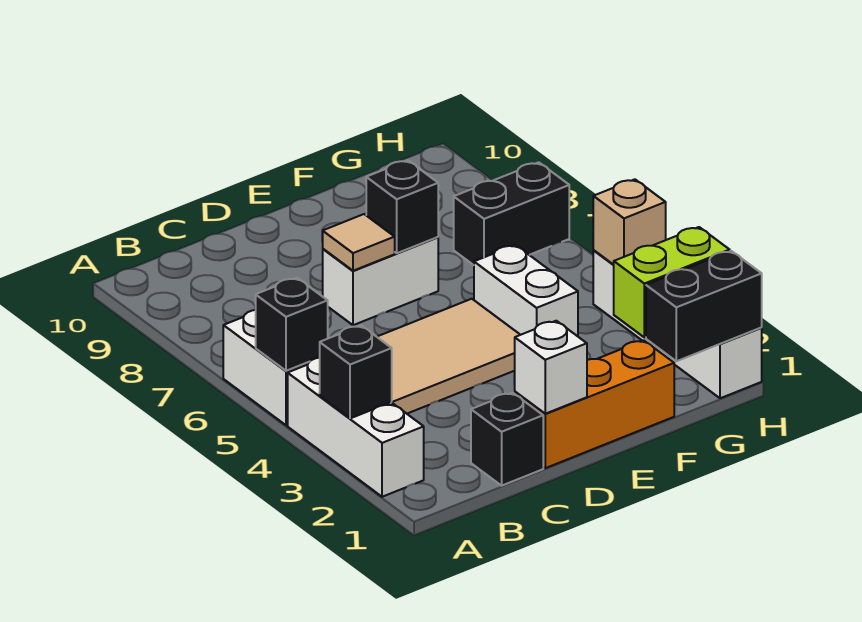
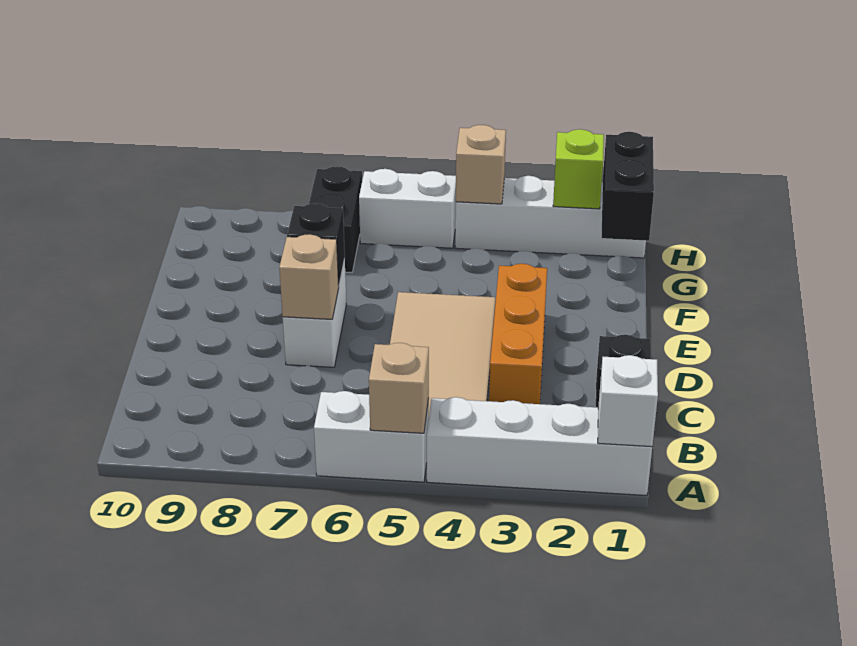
white brick A2:A4 level 1 -> white brick A1:A4 level 1
black brick A3 level 2 -> none
black brick A5 level 2 -> tan brick A5 level 2
orange brick D1:F1 level 1 -> orange brick C3:E3 level 1
white brick D1 level 2 -> white brick A1 level 2
tan tile D7 level 2 -> tan brick D7 level 2
white brick F4:F5 level 1 -> white brick H5:H6 level 1
lime brick G2:H2 level 2 -> lime brick H2 level 2

